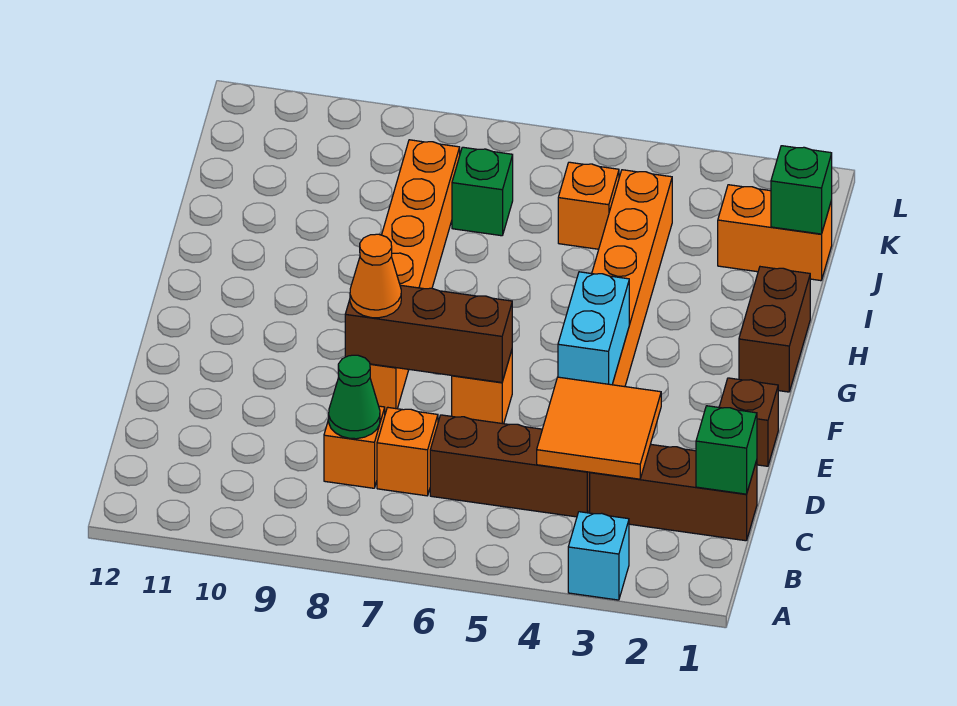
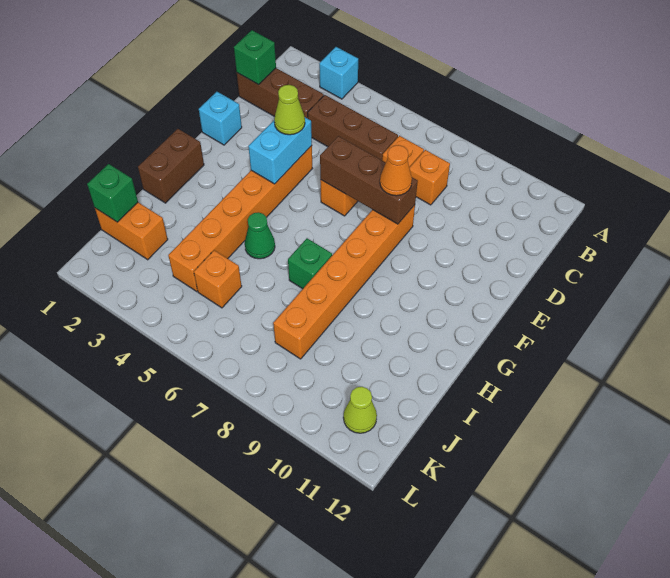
orange tile C3:D4 level 2 -> none
green cone C8 level 2 -> green cone H5 level 1
brown brick E1 level 1 -> cyan brick E1 level 1
none -> lime cone E4 level 3
green brick J7 level 1 -> green brick H7 level 1
none -> lime cone K11 level 1

